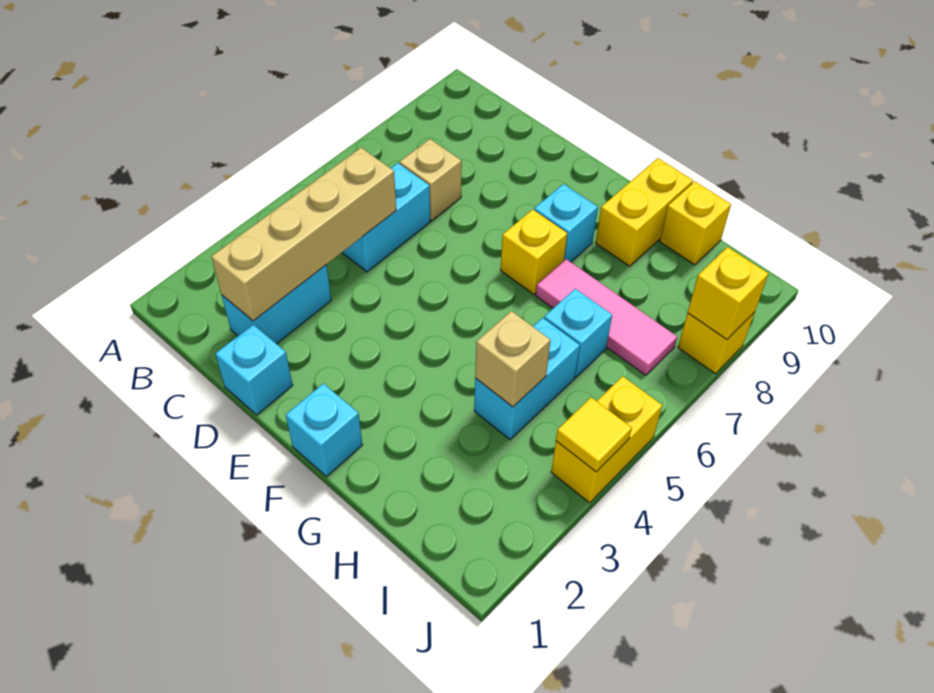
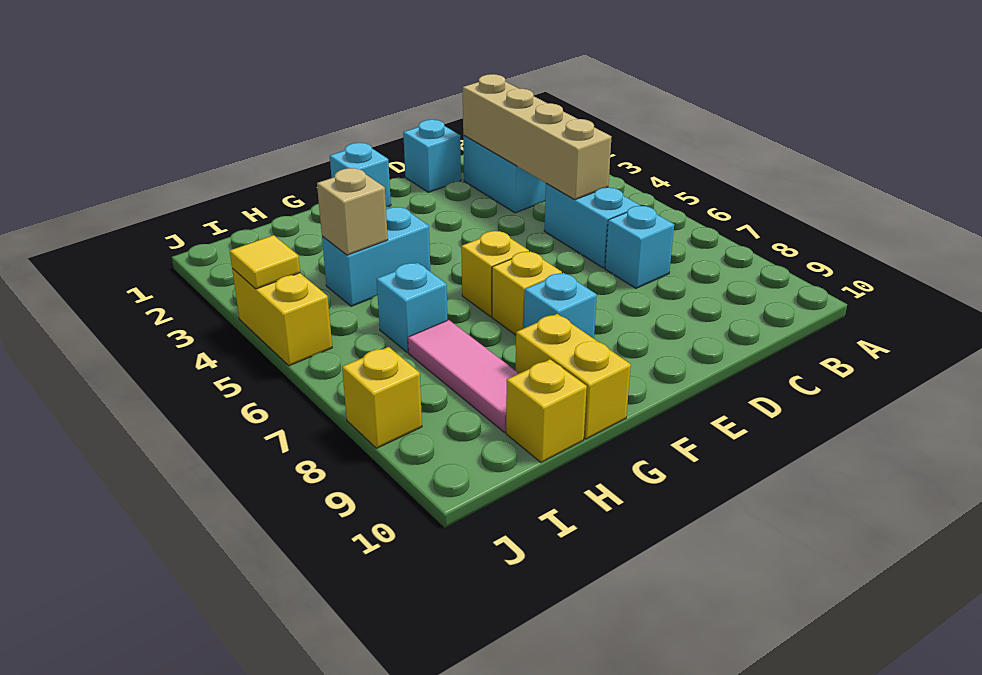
tan brick C7 level 1 -> cyan brick C7 level 1
pink tile G7:I7 level 1 -> pink tile H7:H9 level 1
cyan brick H4:H5 level 1 -> cyan brick G4:H4 level 1
yellow brick J8 level 2 -> yellow brick F6 level 1

